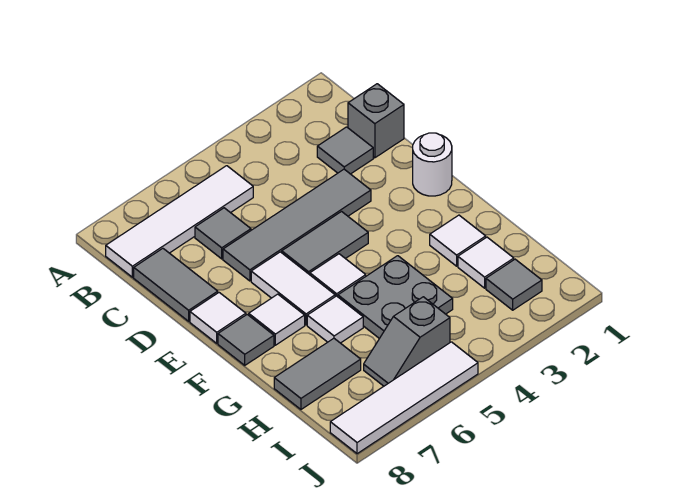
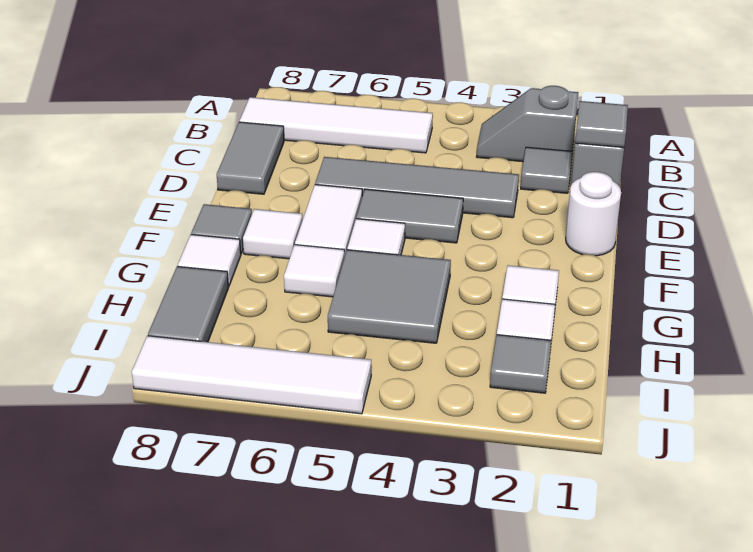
grey tile C6 level 1 -> grey tile C1 level 2
white tile E8 level 1 -> white tile G8 level 1
grey plate G4:H5 level 1 -> grey tile G4:H5 level 1
grey tile H7:H8 level 1 -> grey tile H8:I8 level 1
grey slope I5:I6 level 1 top 5 -> grey slope B2:B3 level 1 top 2

